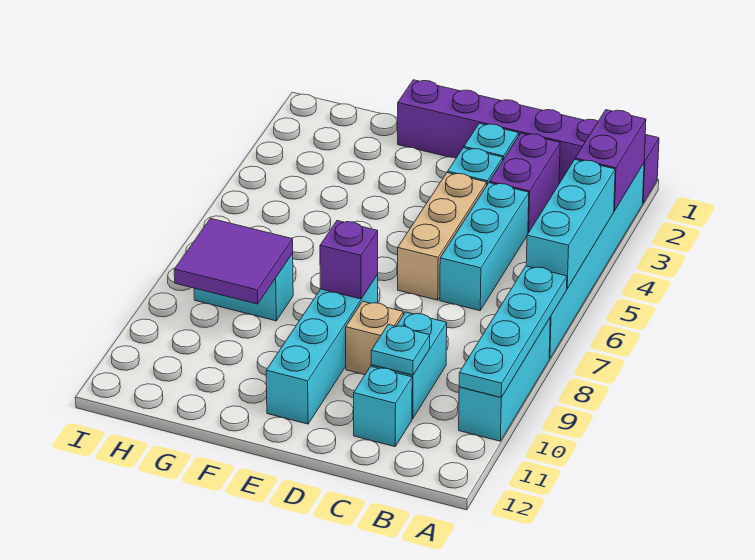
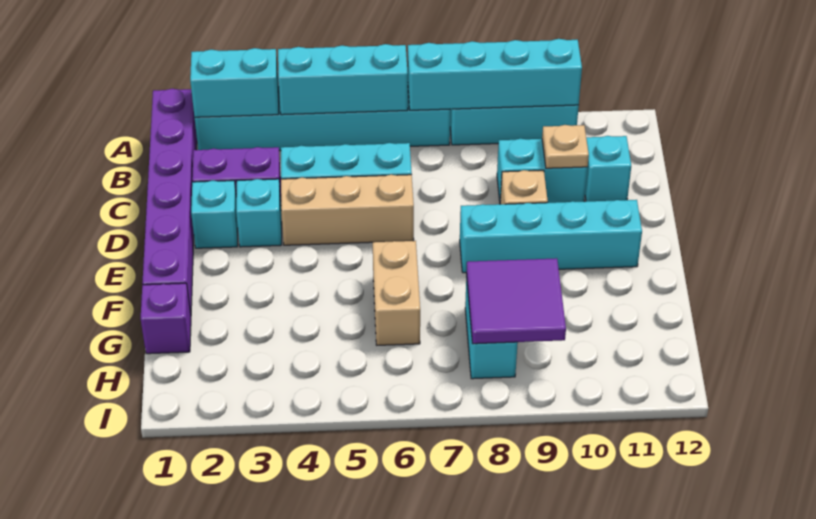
purple brick A2:A3 level 2 -> cyan brick A2:A3 level 2
cyan plate A7:A10 level 2 -> cyan brick A7:A10 level 2
cyan plate C10 level 2 -> tan plate C10 level 2
purple brick E8 level 2 -> purple brick G1 level 1
none -> tan brick F6:G6 level 1

